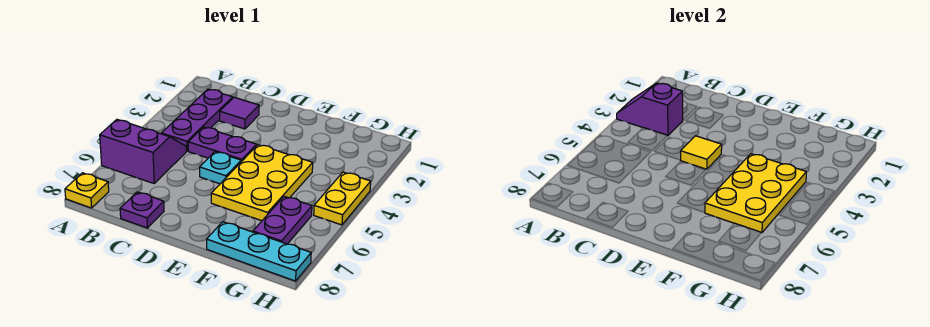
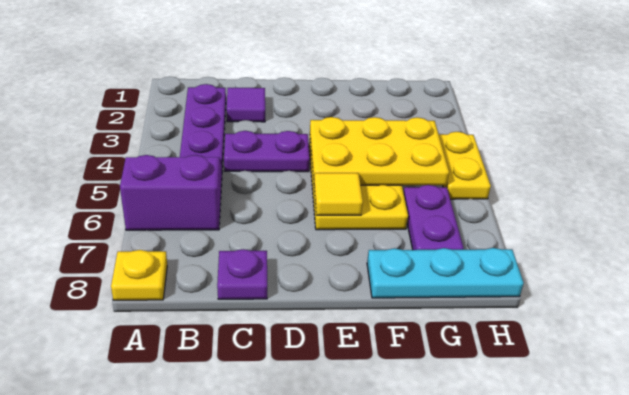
purple slope A3:B3 level 2 top B -> none
yellow tile D4 level 2 -> yellow tile E6 level 2
cyan plate D5 level 1 -> none
yellow plate F4:G6 level 2 -> yellow plate E4:G5 level 2

